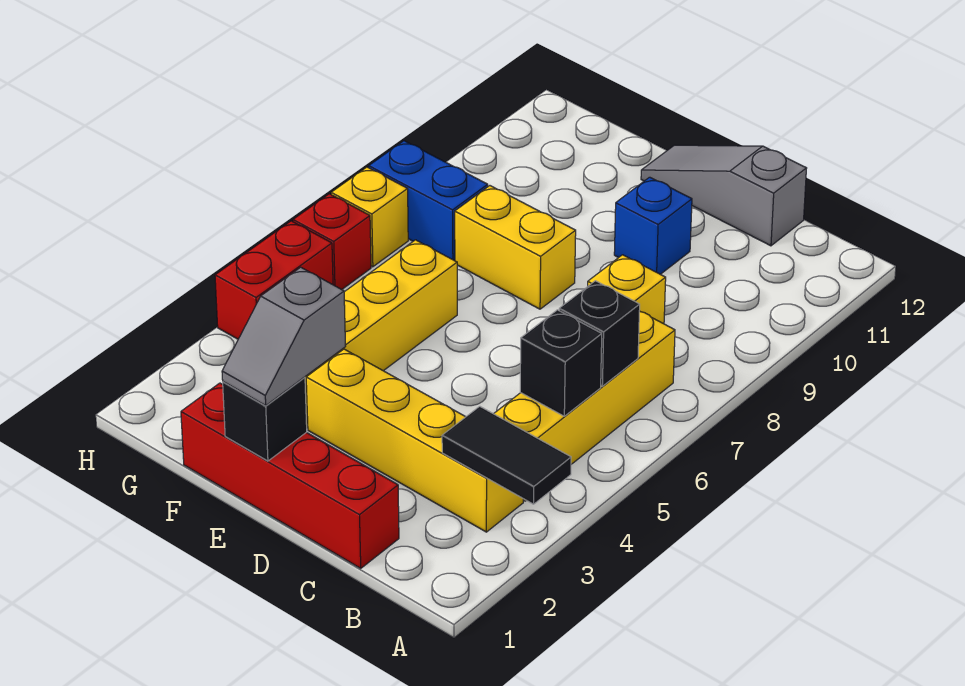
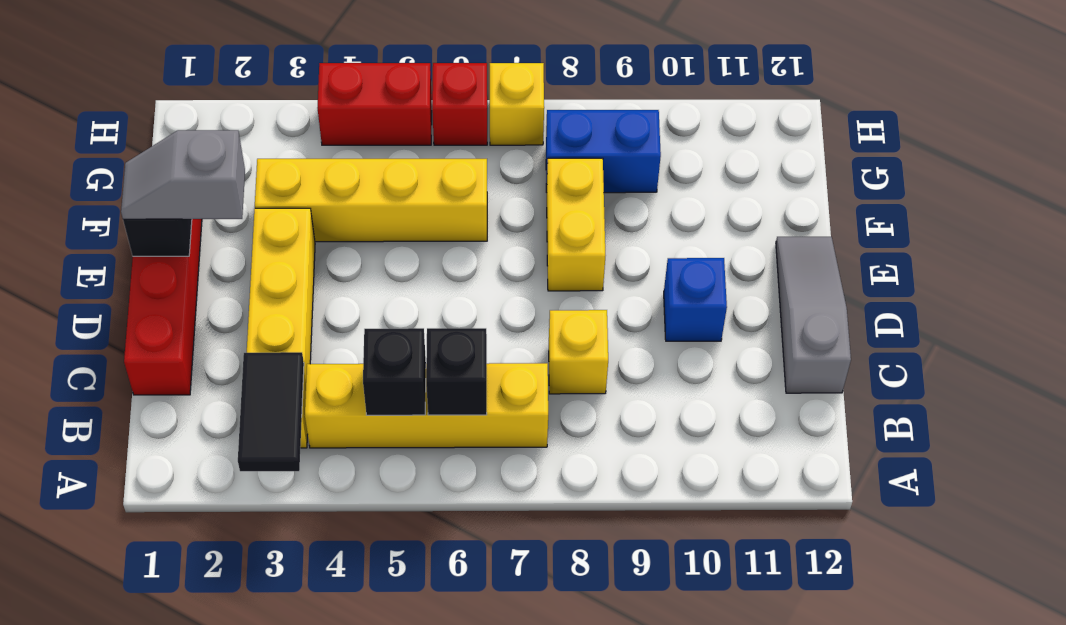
blue brick G8:H8 level 1 -> blue brick G8:G9 level 1

